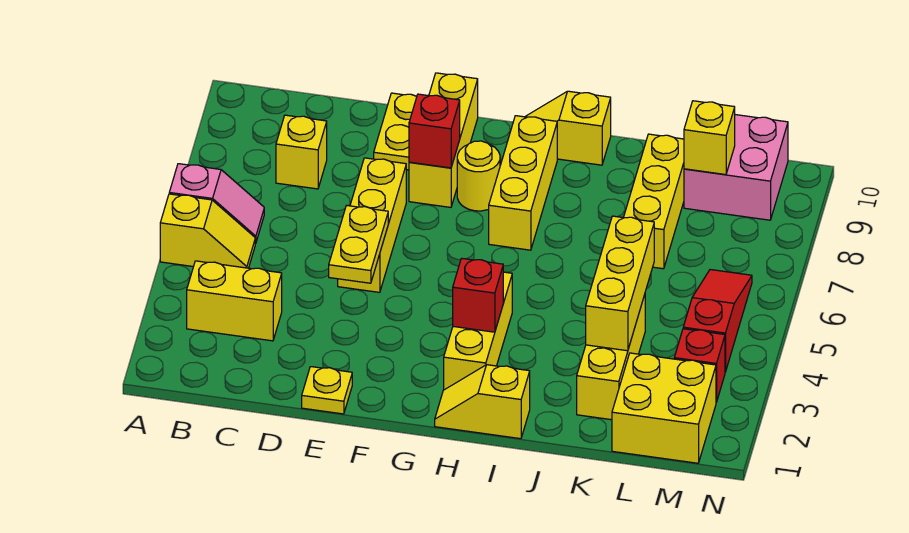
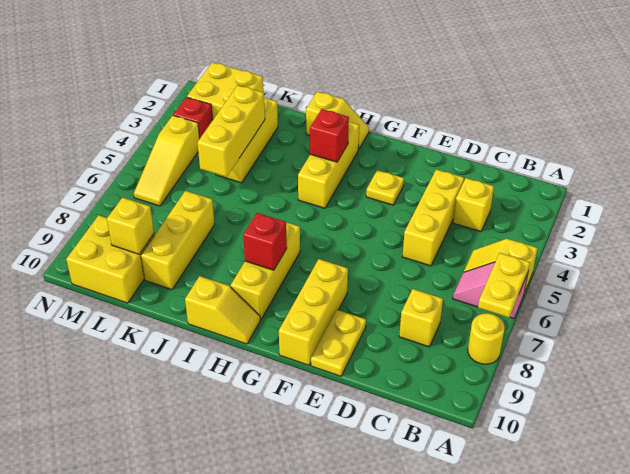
yellow brick B3:C3 level 1 -> yellow brick C3 level 1
yellow plate E1 level 1 -> yellow plate F3 level 1
yellow plate E4:E5 level 2 -> yellow plate A6:A7 level 2
yellow brick E5:E7 level 1 -> yellow brick D3:D5 level 1
red brick F8 level 2 -> red brick H8 level 2
yellow round brick G8 level 1 -> yellow round brick A8 level 1
pink brick L9:M10 level 1 -> yellow brick L9:M10 level 1
red slope M4:M6 level 1 top 4 -> yellow slope M4:M6 level 1 top 4

